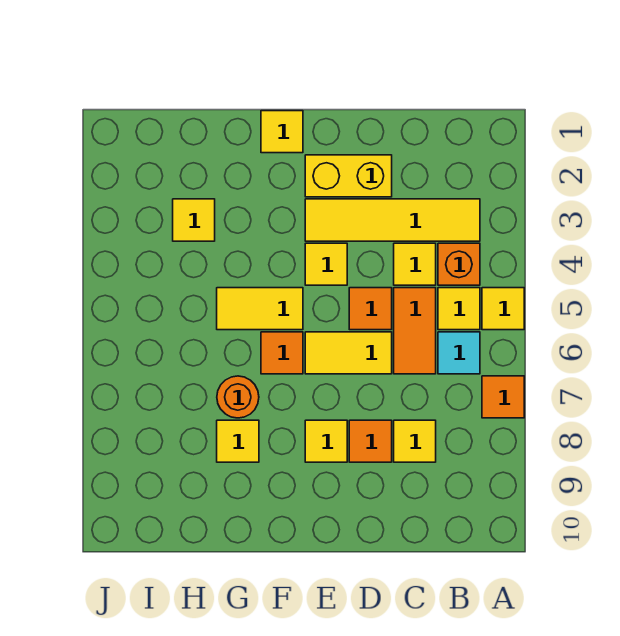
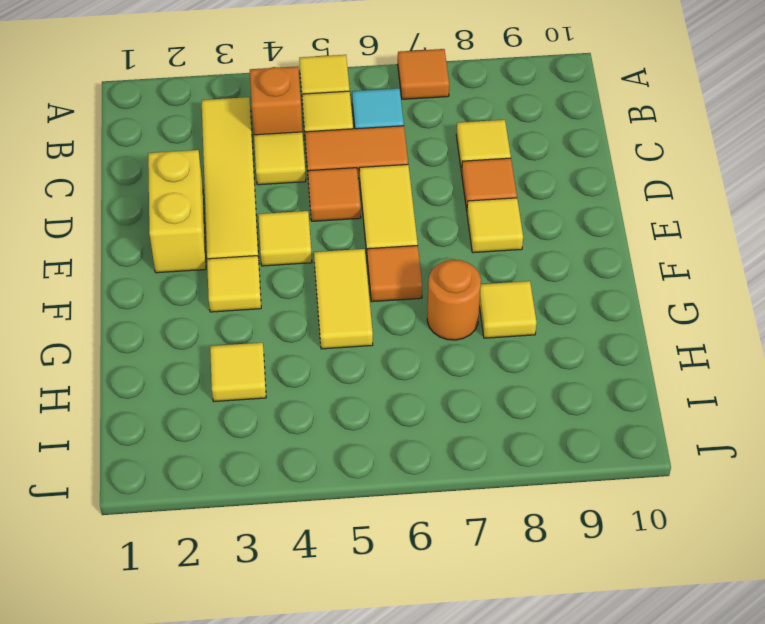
yellow tile F1 level 1 -> yellow tile F3 level 1

